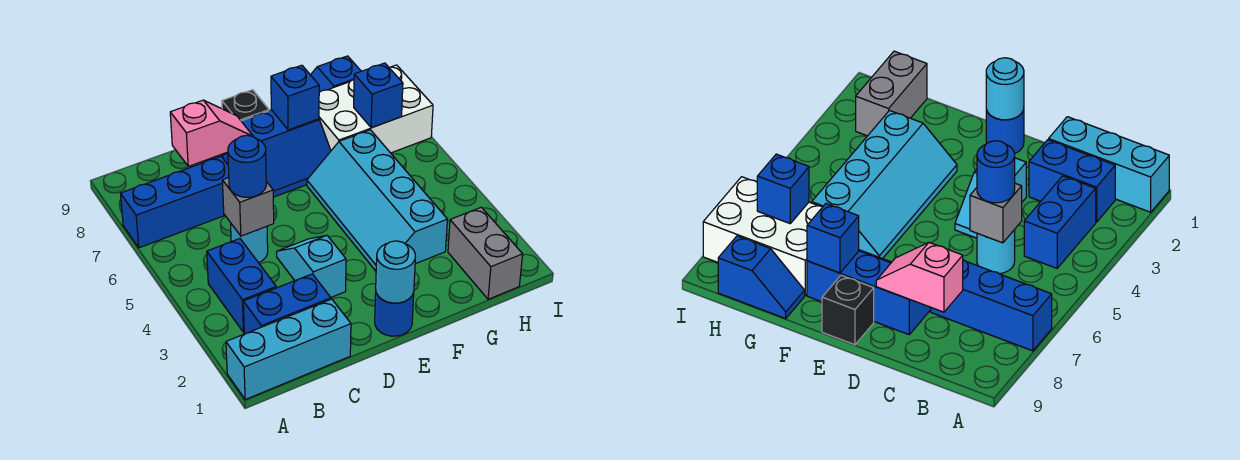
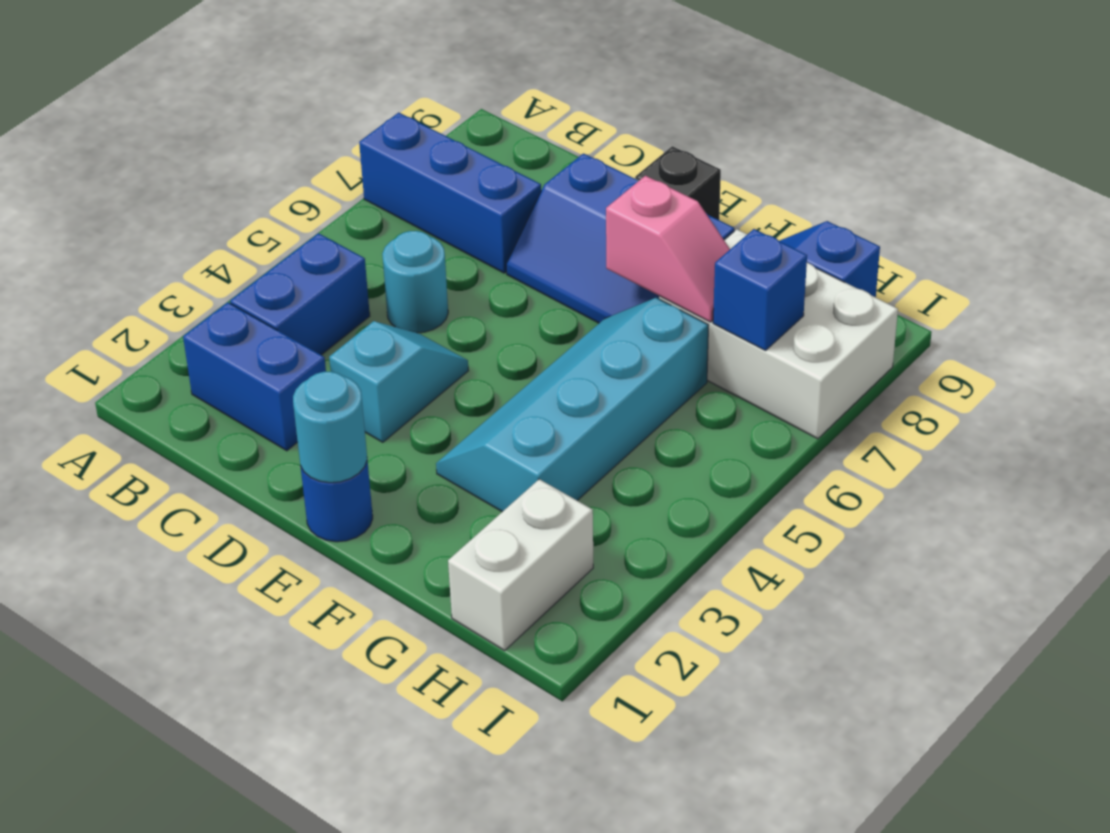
cyan brick A1:C1 level 1 -> none
grey brick C5 level 2 -> none
blue round brick C5 level 3 -> none
pink slope C8:D8 level 2 top C -> pink slope F7:G7 level 2 top F
blue brick F8 level 2 -> none
grey brick H1:H2 level 1 -> white brick H1:H2 level 1

